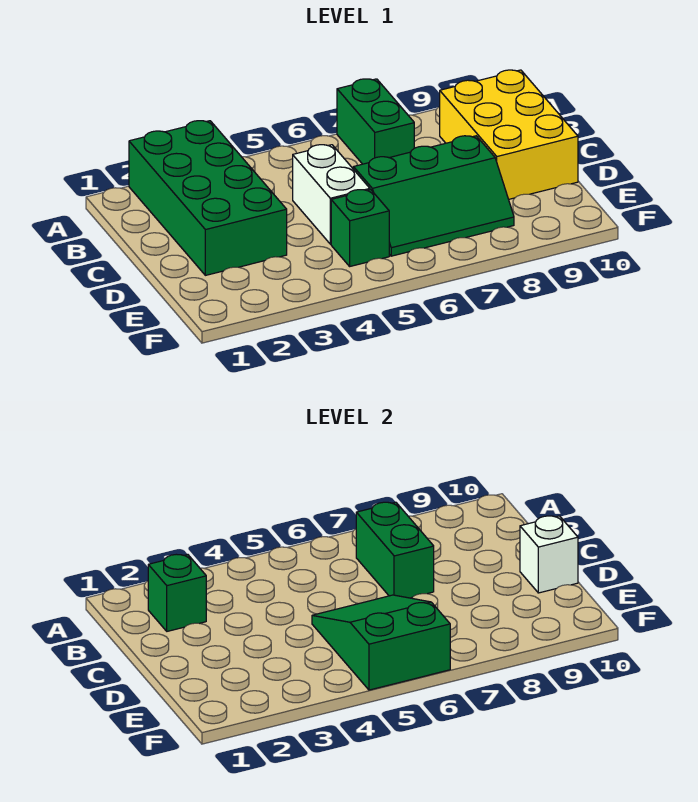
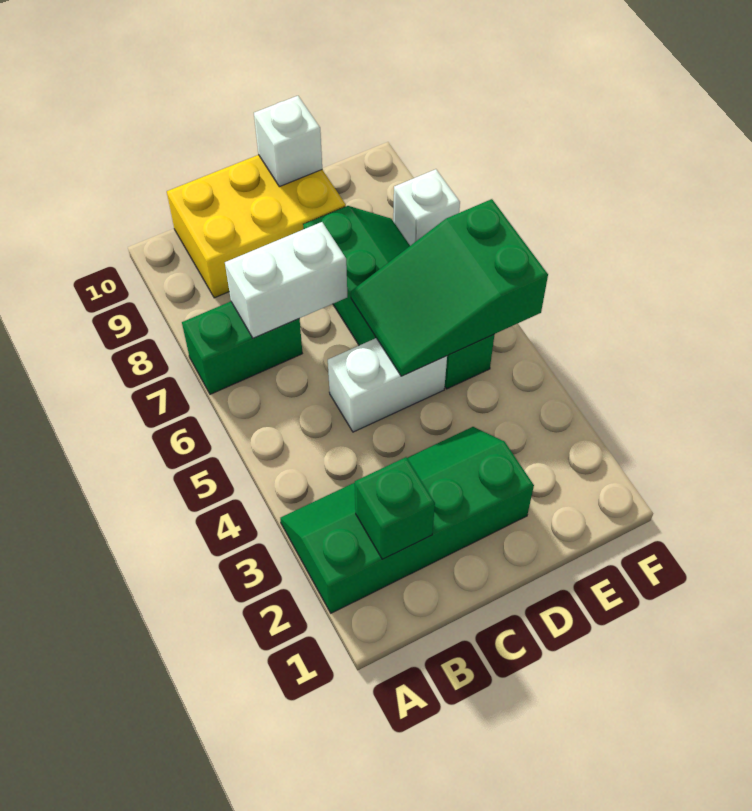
green brick A2:D3 level 1 -> green slope A2:D3 level 1 top 2
green brick B7:C7 level 2 -> white brick B7:C7 level 2
none -> white brick F8 level 1

